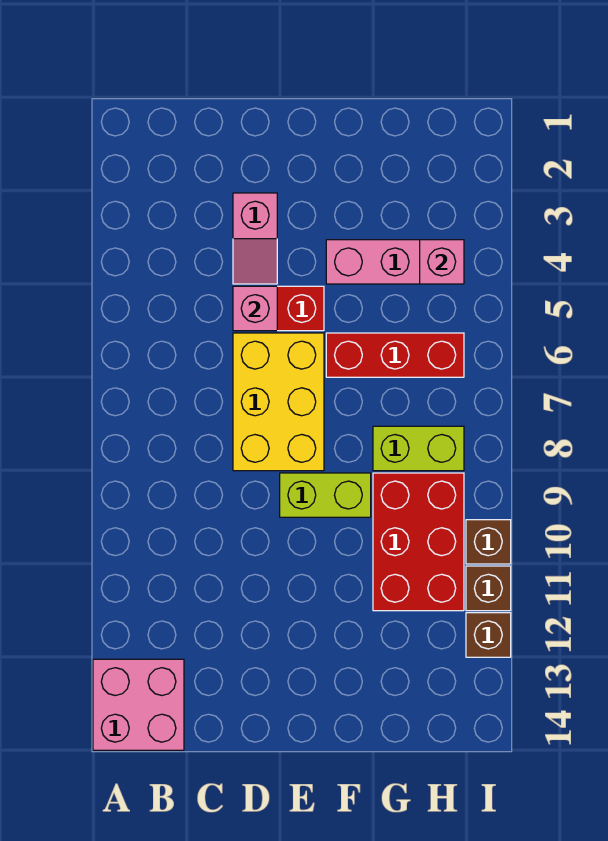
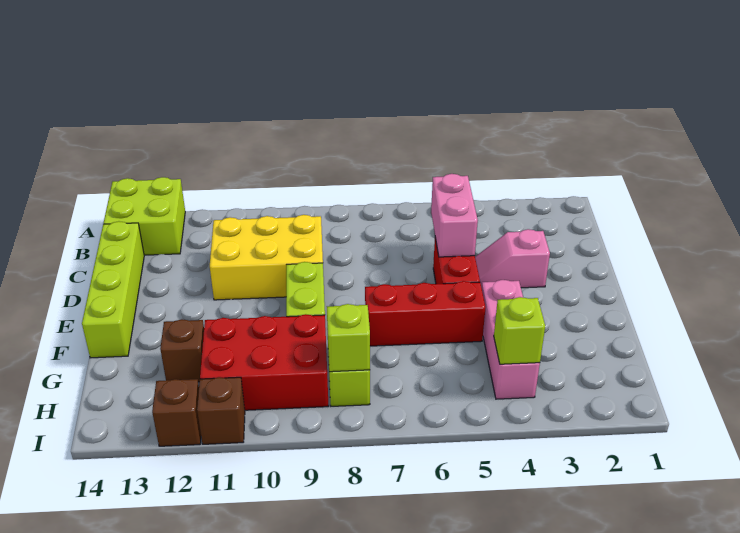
pink brick A13:B14 level 1 -> lime brick A13:B14 level 1
none -> lime brick C14:F14 level 1
pink brick D5 level 2 -> pink brick C5:D5 level 2
yellow brick D6:E8 level 1 -> yellow brick C9:D11 level 1
red brick F6:H6 level 1 -> red brick F5:F7 level 1
pink brick H4 level 2 -> lime brick H4 level 2
none -> lime brick H8 level 2
brown brick I10 level 1 -> brown brick G12 level 1

